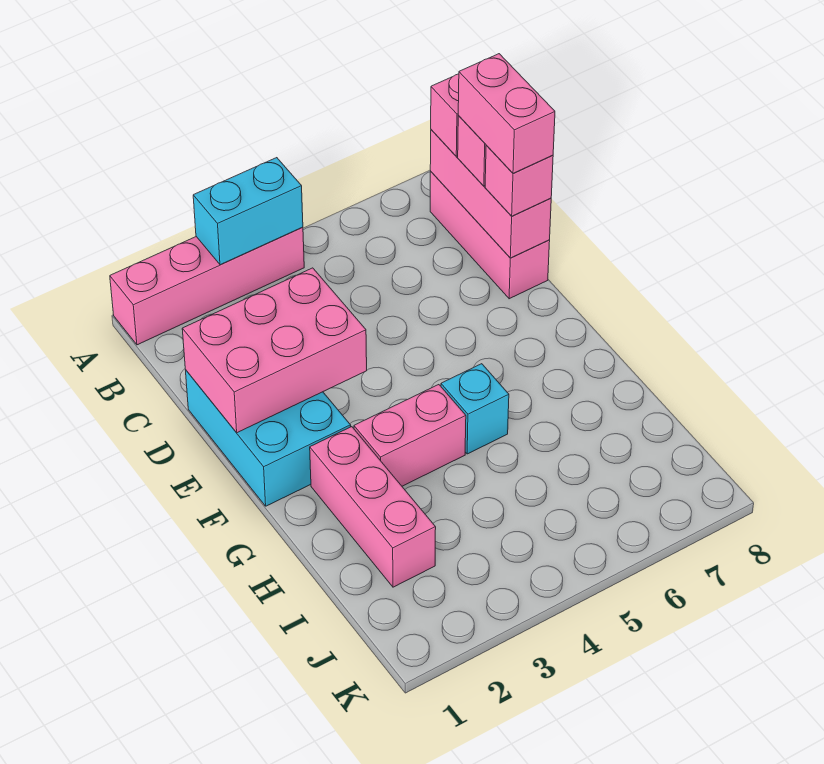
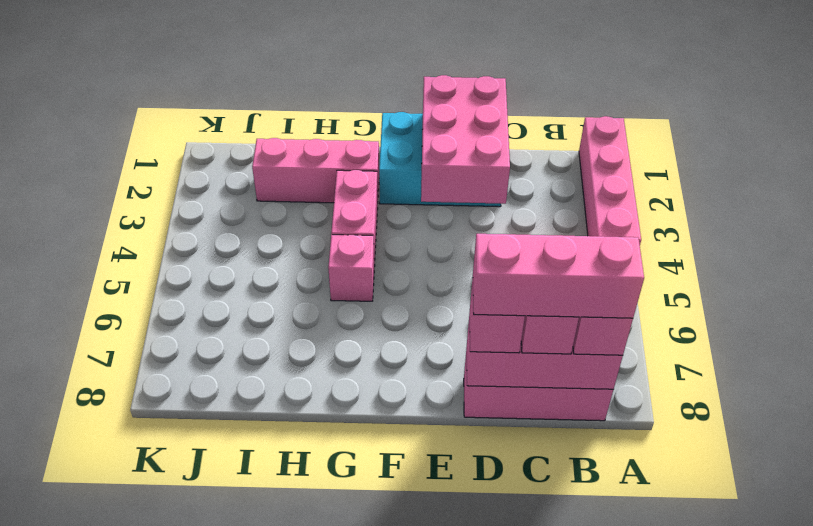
cyan brick A3:A4 level 2 -> none
pink brick C8:D8 level 4 -> pink brick B8:D8 level 4
cyan brick G5 level 1 -> pink brick G5 level 1

